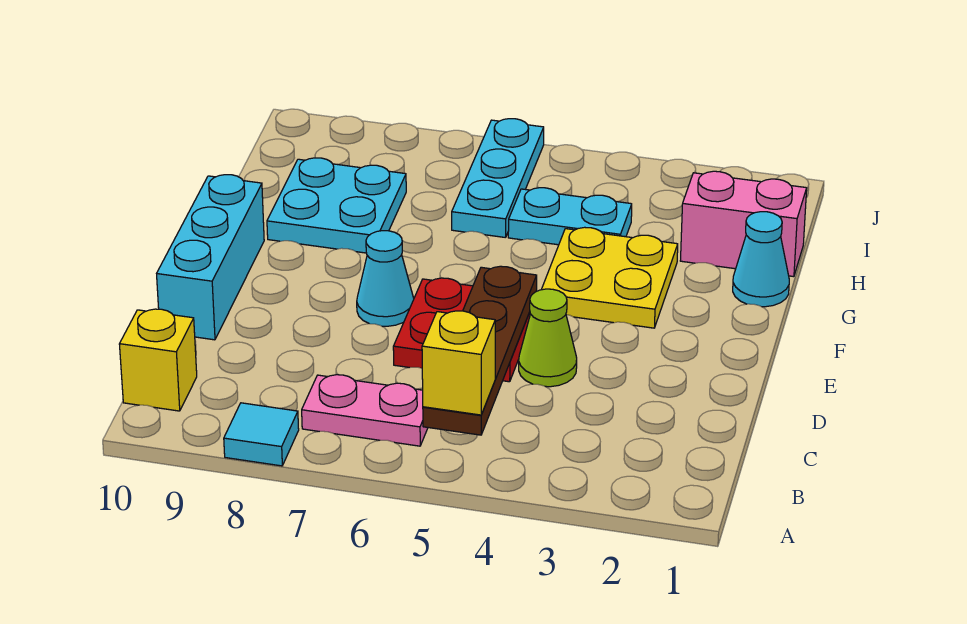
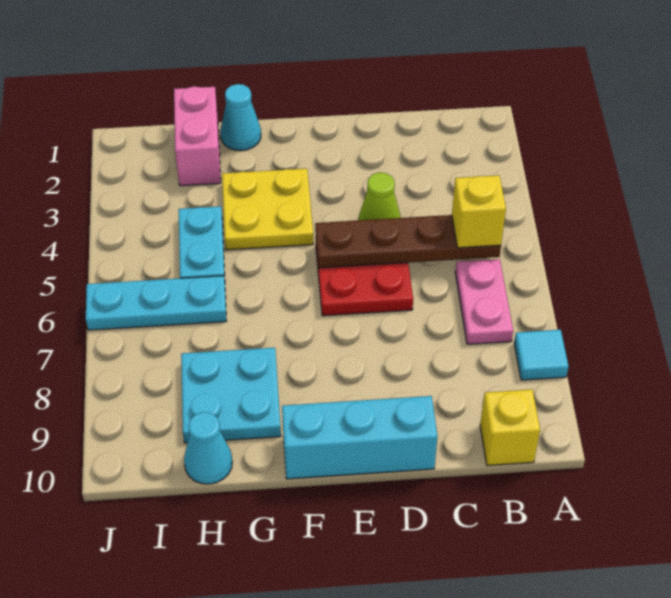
cyan cone E7 level 1 -> cyan cone H10 level 1

